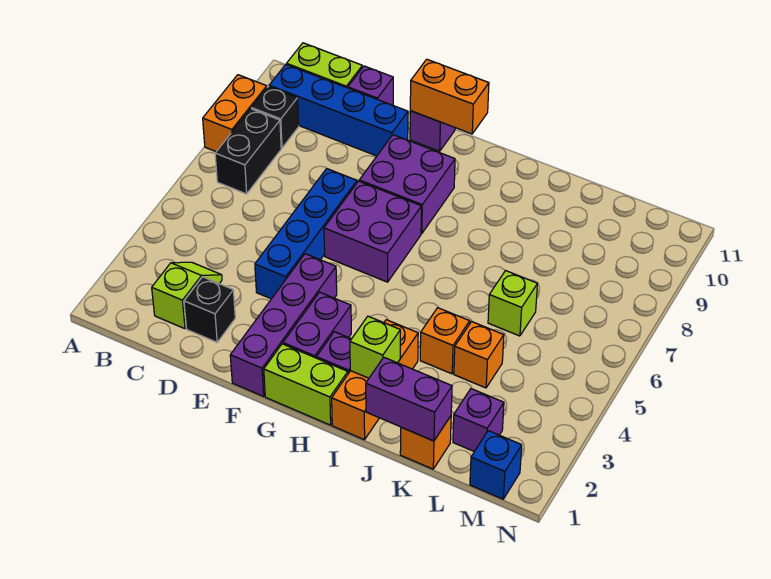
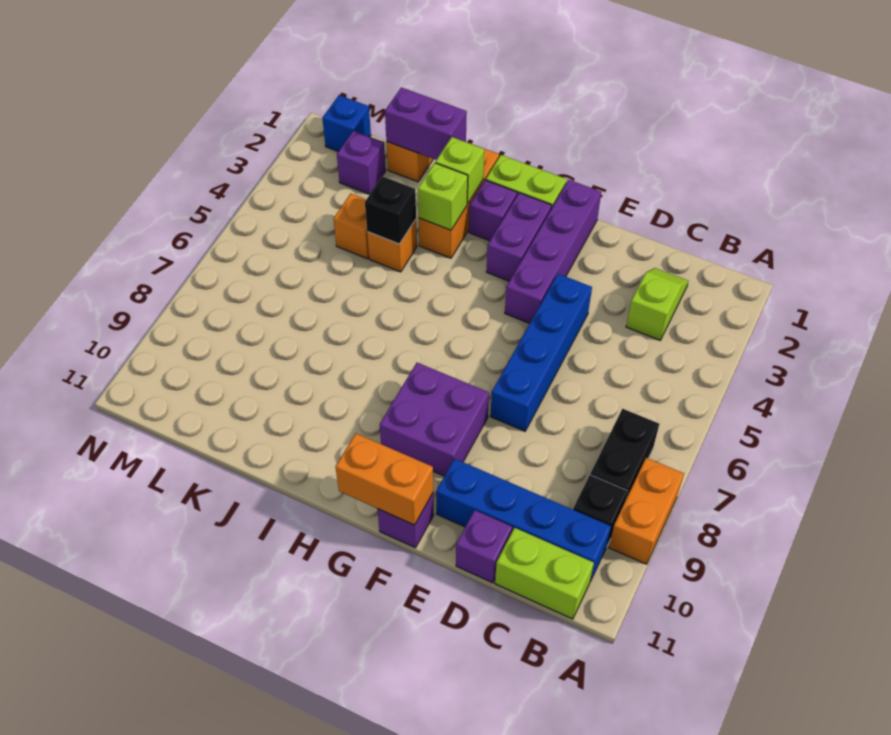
lime slope C2:C3 level 1 top 2 -> lime slope C2:C3 level 1 top 3
black brick D2 level 1 -> black brick J4 level 2
purple brick F6:G7 level 1 -> none
lime brick K6 level 1 -> lime brick I3 level 2

